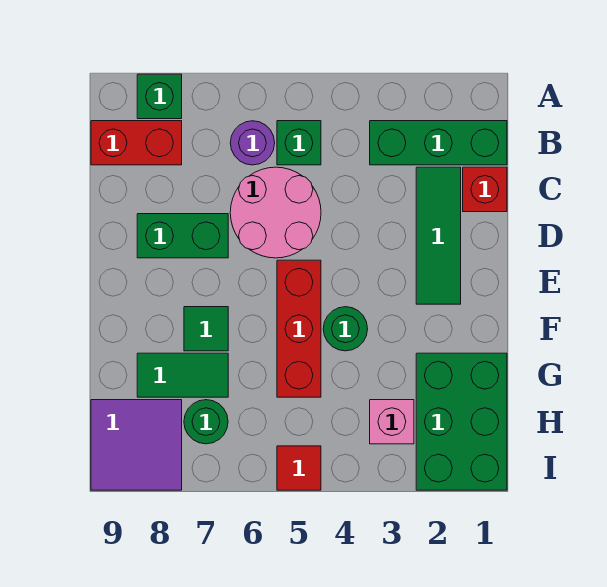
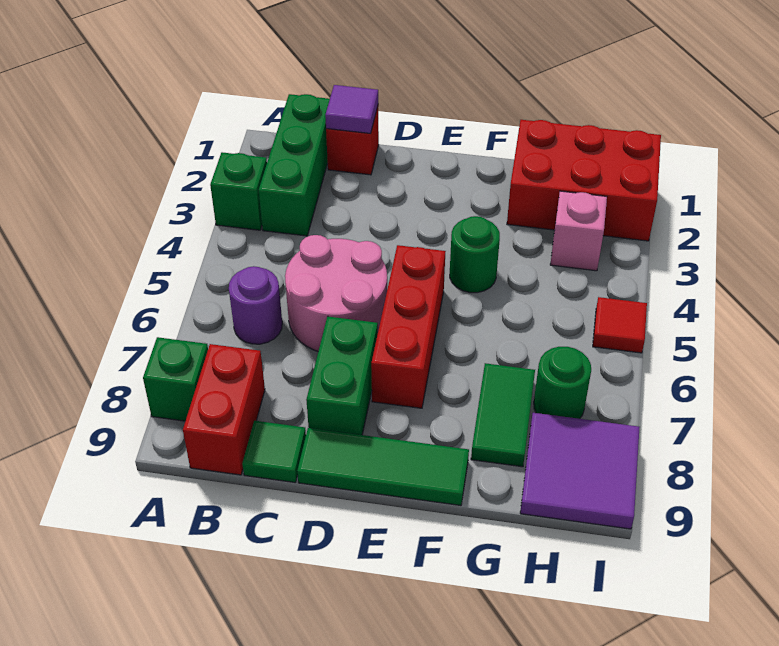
green brick B5 level 1 -> green brick A3 level 1
none -> purple tile C1 level 2
green tile C2:E2 level 1 -> green tile D9:F9 level 1
red brick E5:G5 level 1 -> red brick E5:E7 level 1
green tile F7 level 1 -> green tile C9 level 1
green brick G1:I2 level 1 -> red brick G1:I2 level 1

